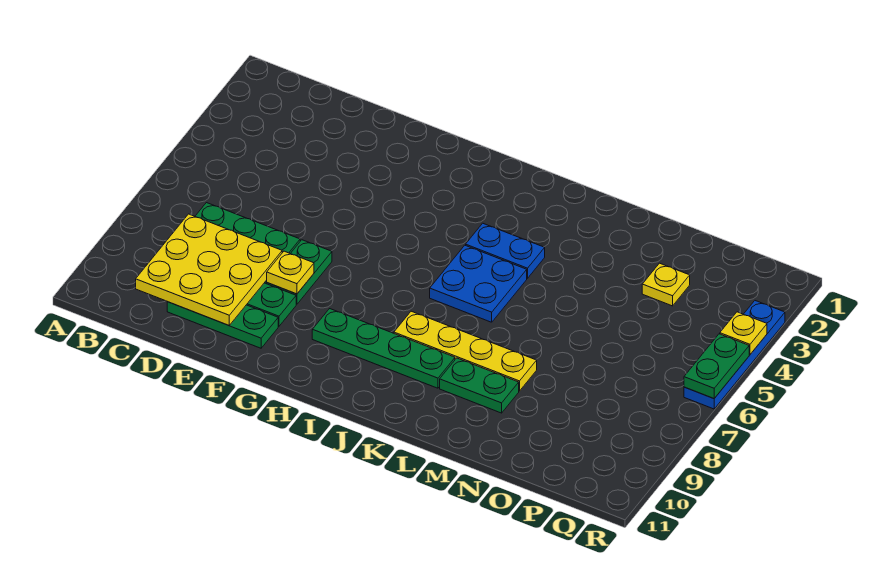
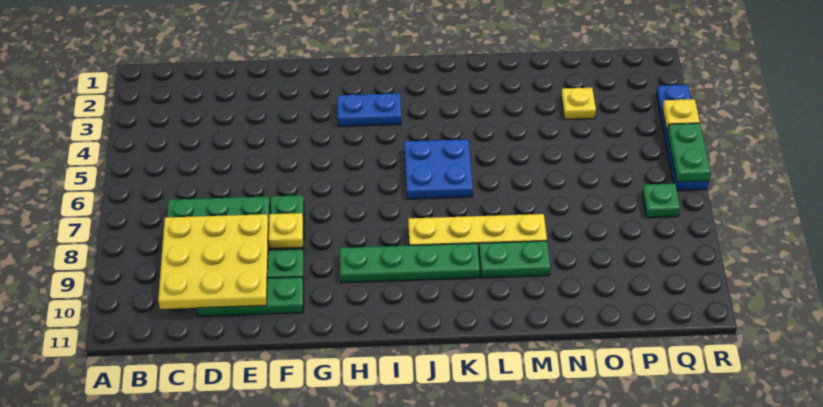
blue plate J4:K4 level 1 -> blue plate H3:I3 level 1
none -> green plate Q7 level 1

